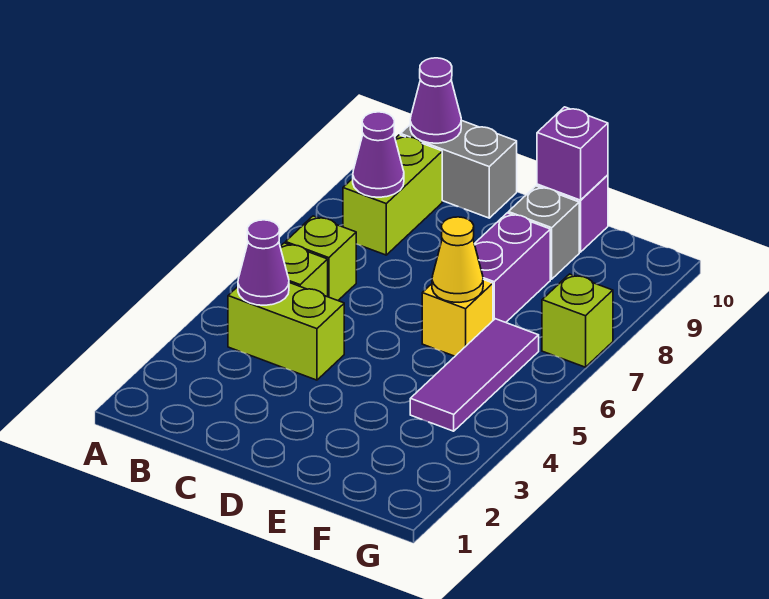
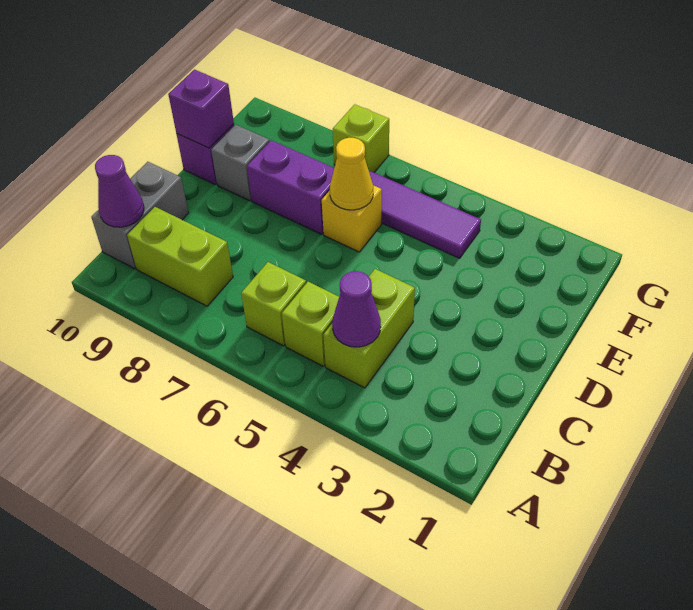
purple cone B8 level 2 -> none

